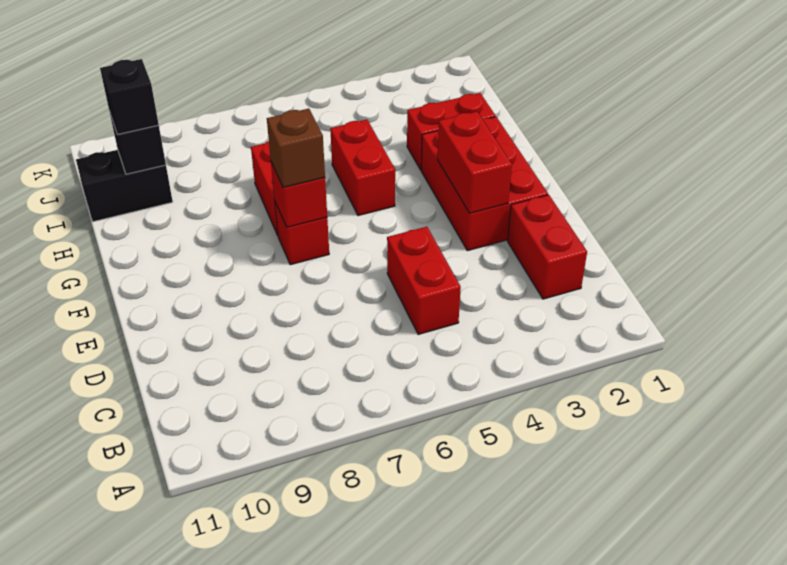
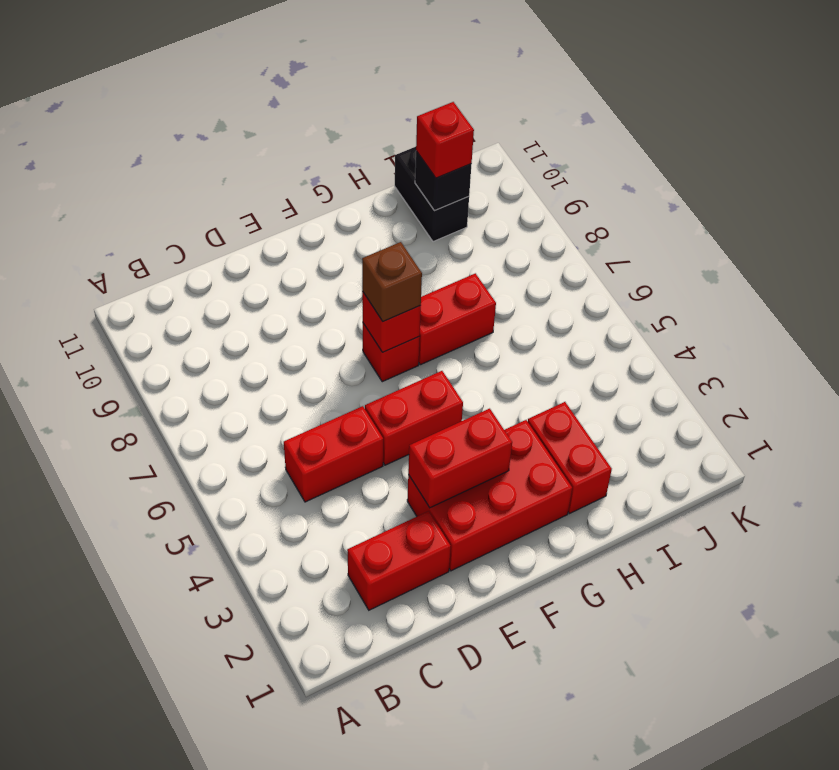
red brick G5:H5 level 1 -> red brick E5:F5 level 1
black brick I10 level 3 -> red brick I10 level 3

